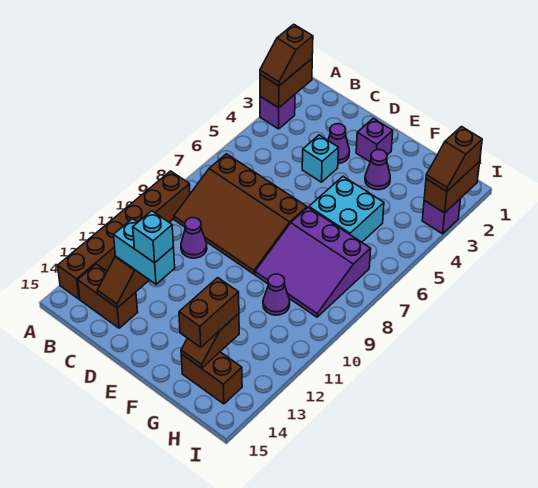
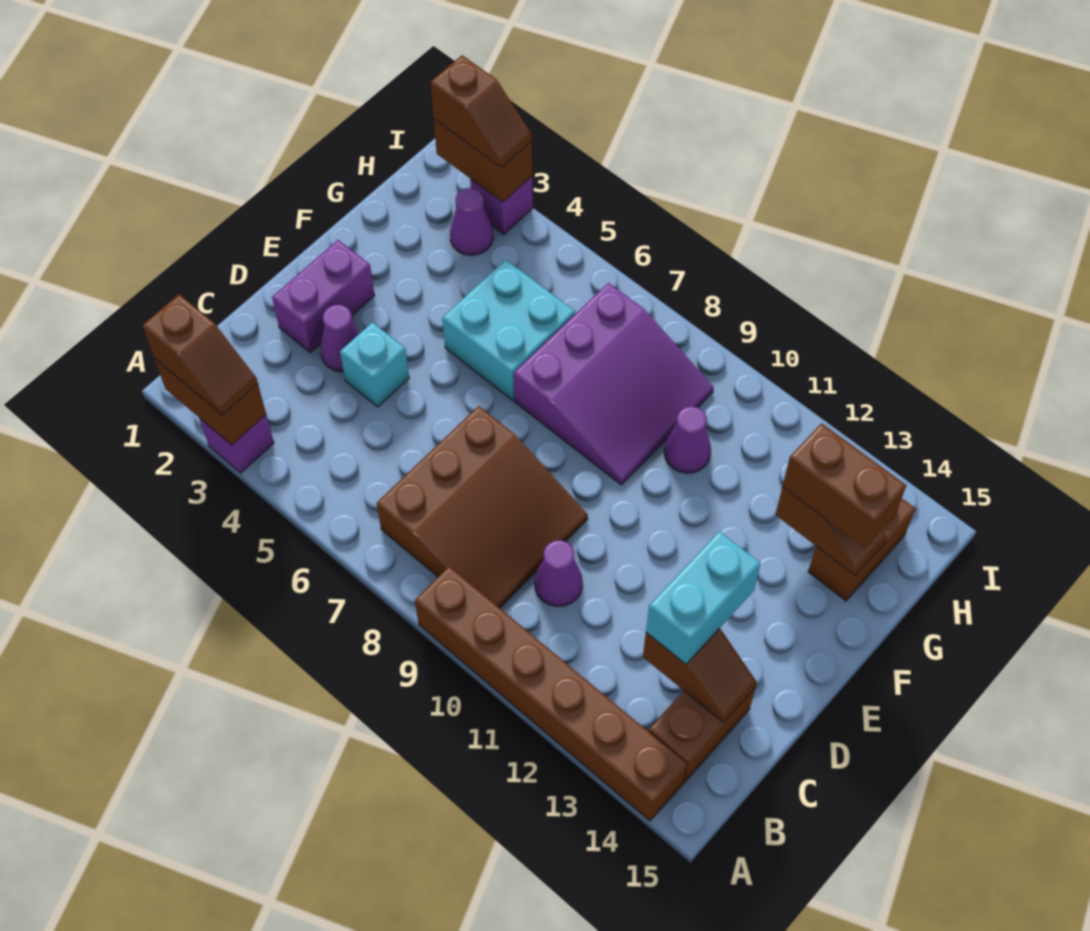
brown slope B7:E9 level 1 top 7 -> brown slope B7:D9 level 1 top 7
cyan brick D13 level 4 -> none
purple brick E2 level 1 -> purple brick D2:E2 level 1
purple cone F3 level 1 -> purple cone H3 level 1

